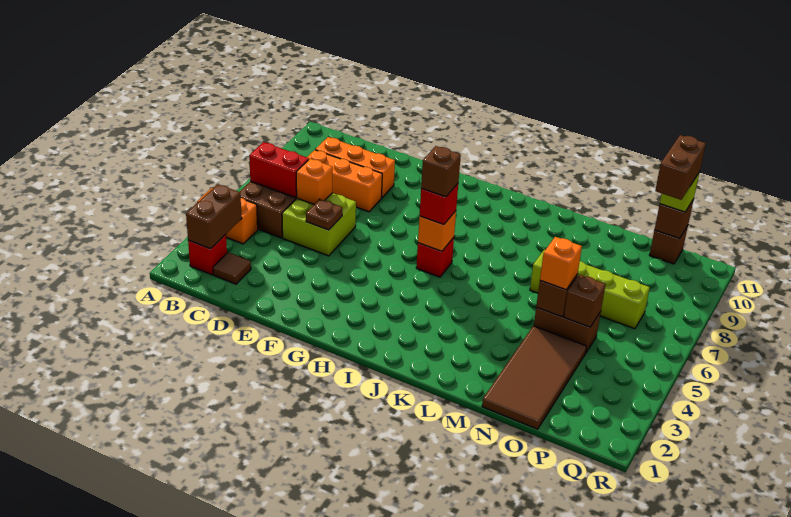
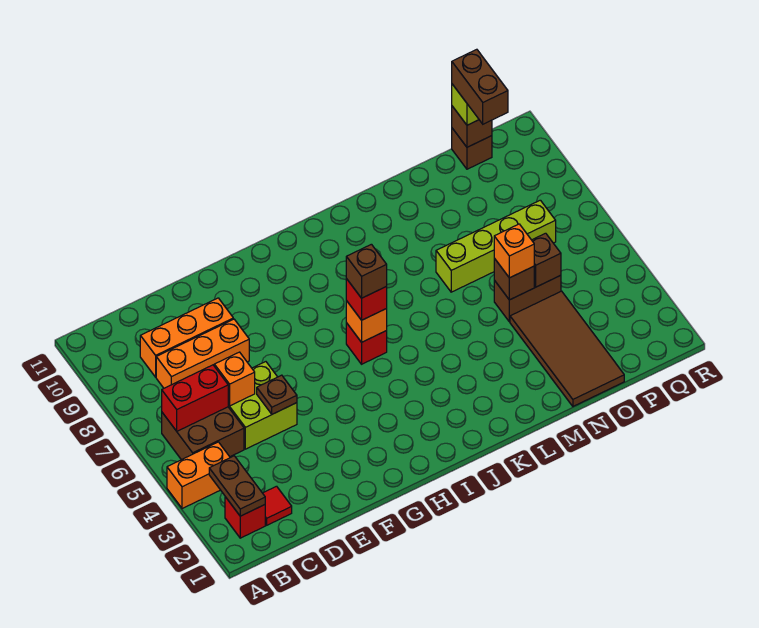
brown brick B2:B3 level 2 -> brown plate B2:B3 level 2
brown tile C2 level 1 -> red tile C2 level 1

